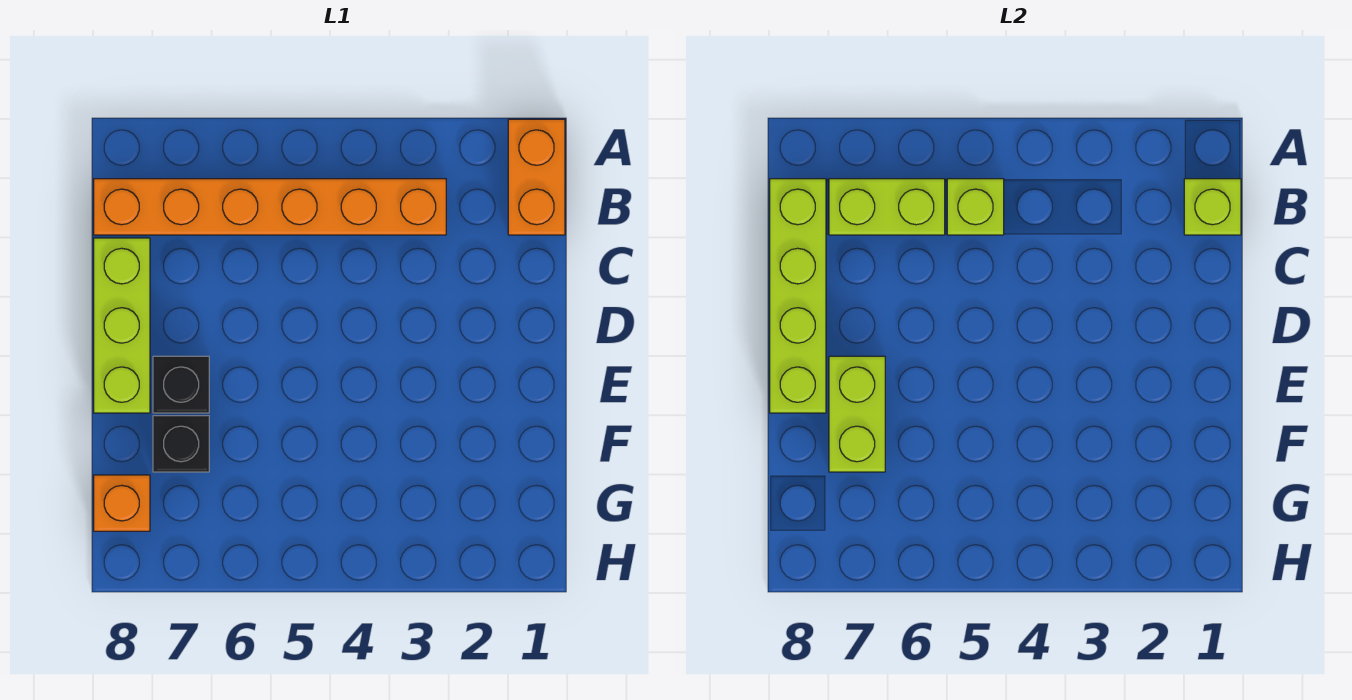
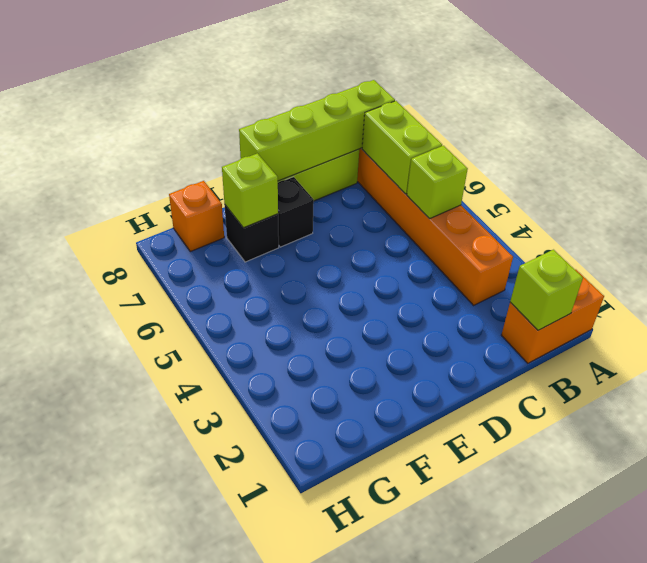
lime brick E7:F7 level 2 -> lime brick F7 level 2

